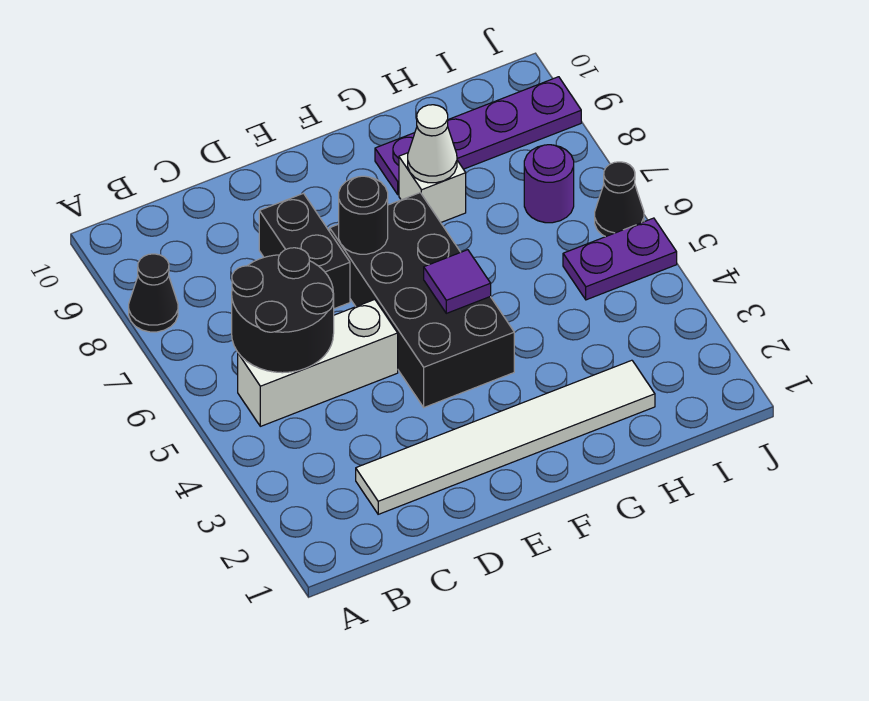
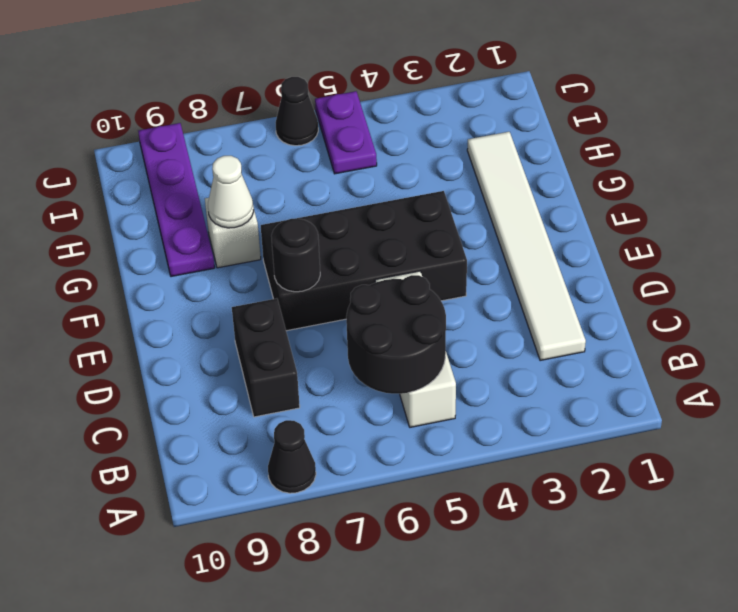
black brick D7:D8 level 1 -> black brick C8:D8 level 1
purple tile F5 level 2 -> none
purple round brick I7 level 1 -> none

